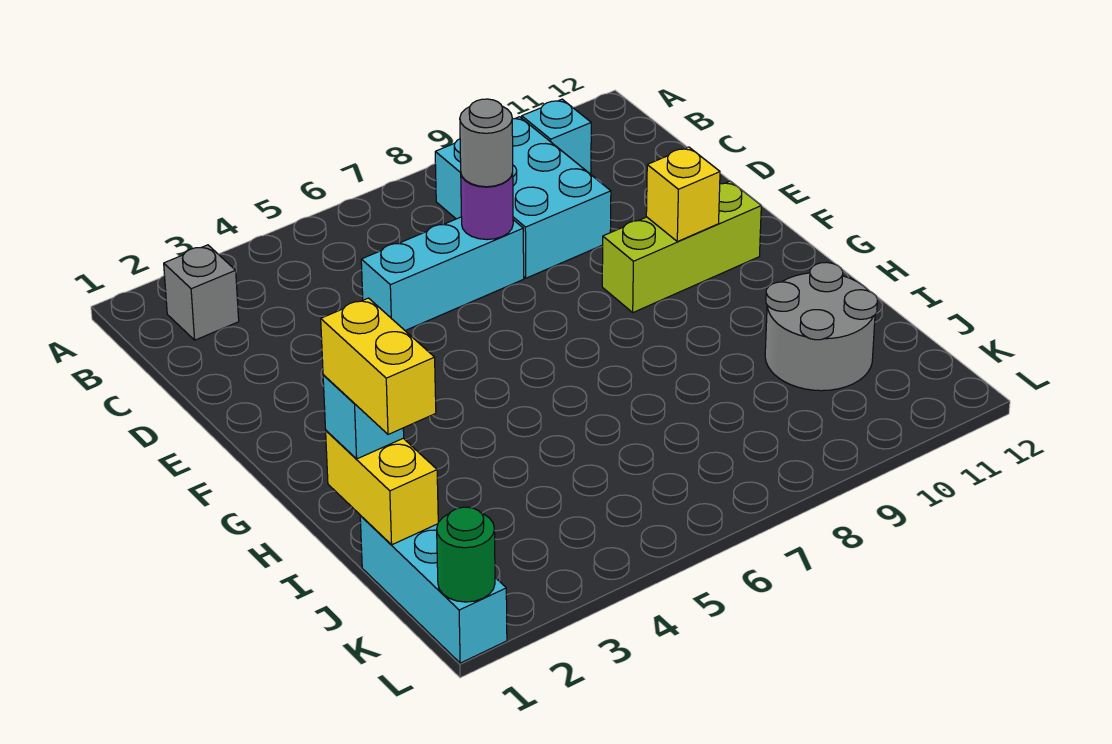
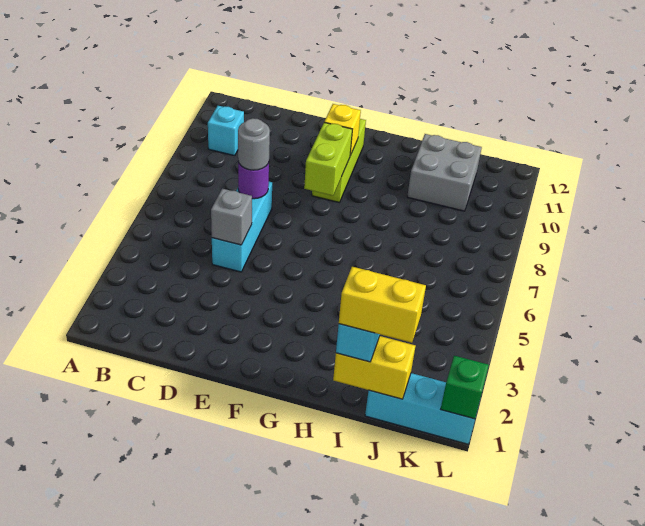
grey brick B2 level 1 -> grey brick D5 level 2
cyan brick B8:D9 level 1 -> none
none -> lime brick F8:F9 level 2
grey round brick I10:J11 level 1 -> grey brick I10:J11 level 1
green round brick L1 level 2 -> green brick L1 level 2

